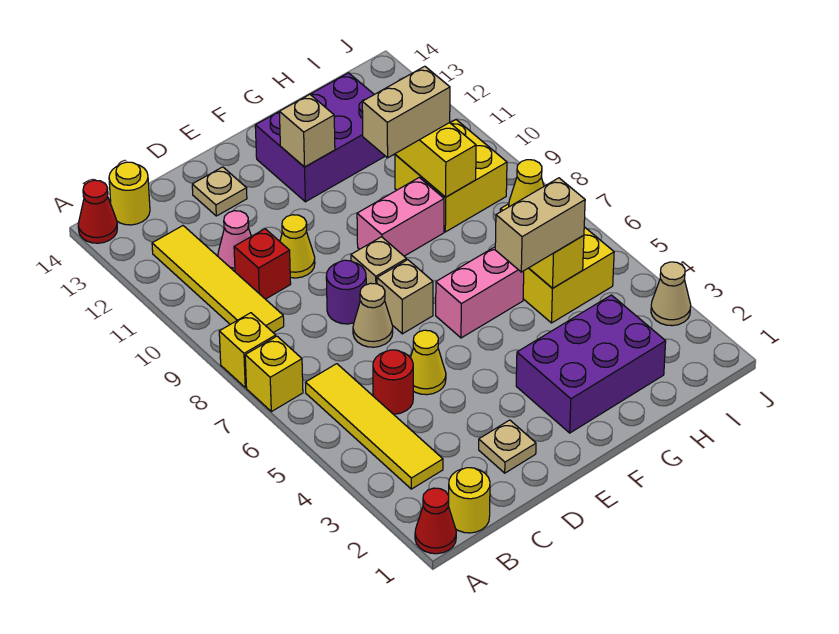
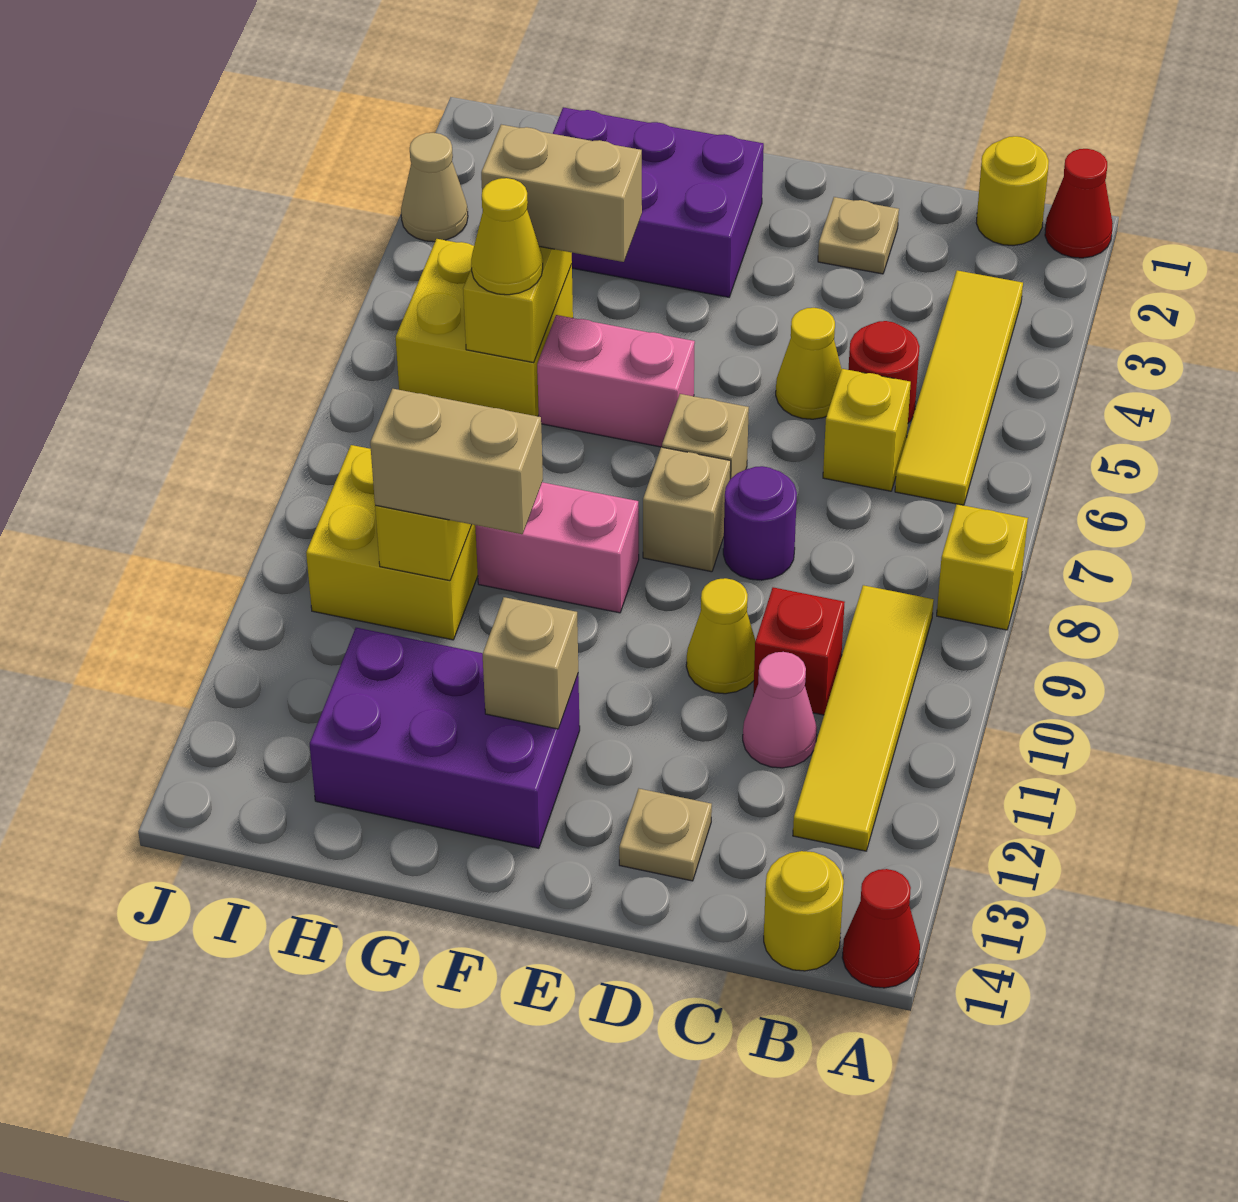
yellow brick A7 level 1 -> yellow brick C6 level 1
tan cone D7 level 1 -> none

